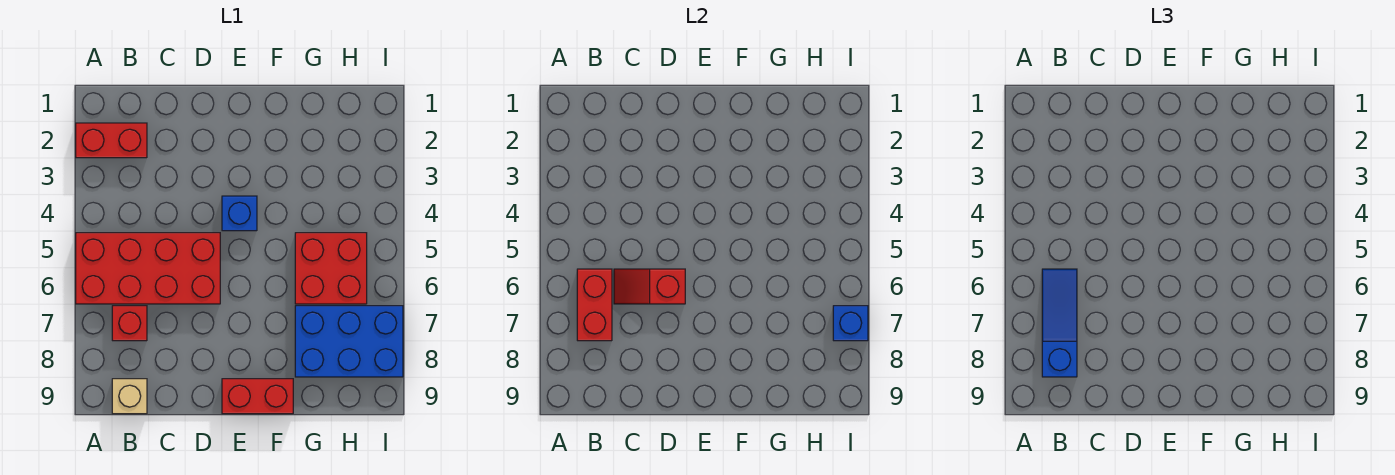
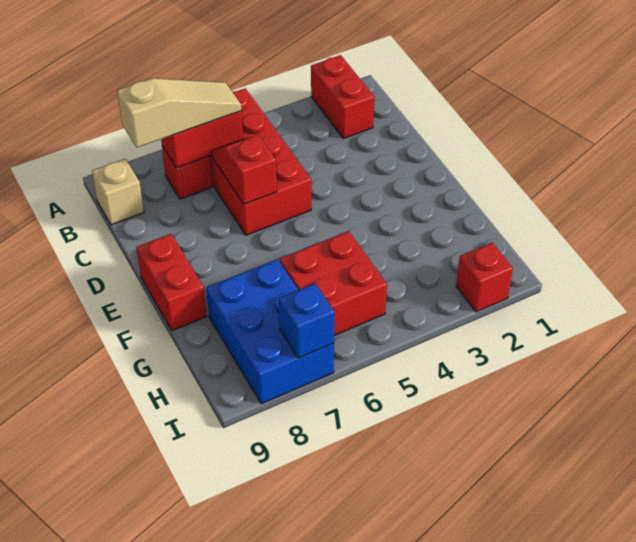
blue slope B6:B8 level 3 top 8 -> tan slope B6:B8 level 3 top 8
blue brick E4 level 1 -> none
none -> red brick I2 level 1

